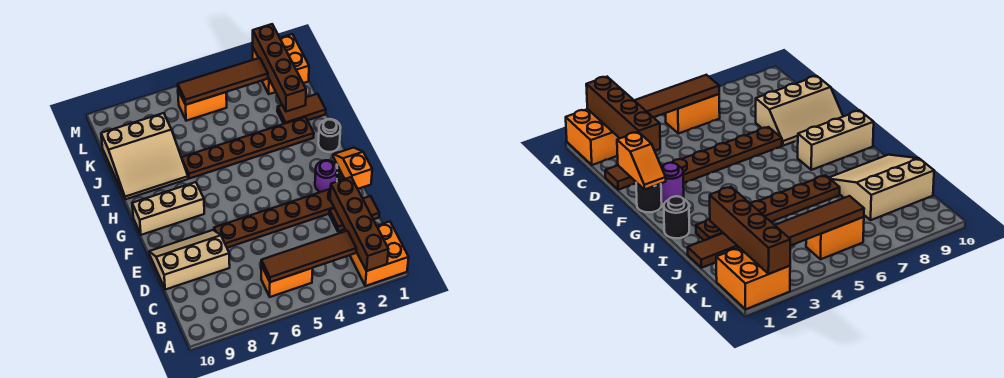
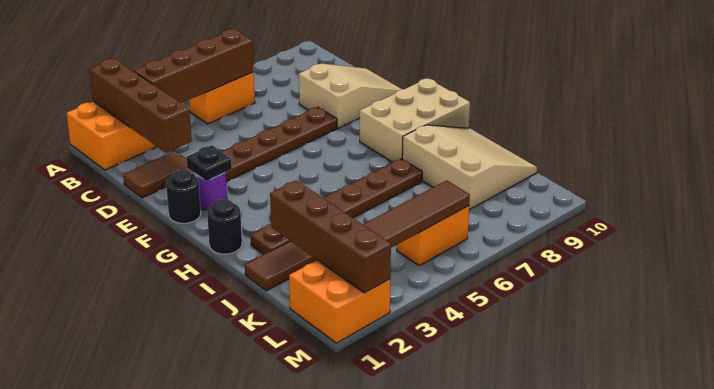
brown tile B3:B6 level 2 -> brown brick B3:B6 level 2
tan slope D8:E10 level 1 top D -> tan slope D8:E10 level 1 top 8
orange slope E1:F1 level 2 top E -> none
none -> black plate F2 level 2
tan brick G8:G10 level 1 -> tan brick G8:H10 level 1
tan slope I8:K10 level 1 top K -> tan slope I8:K10 level 1 top 8

